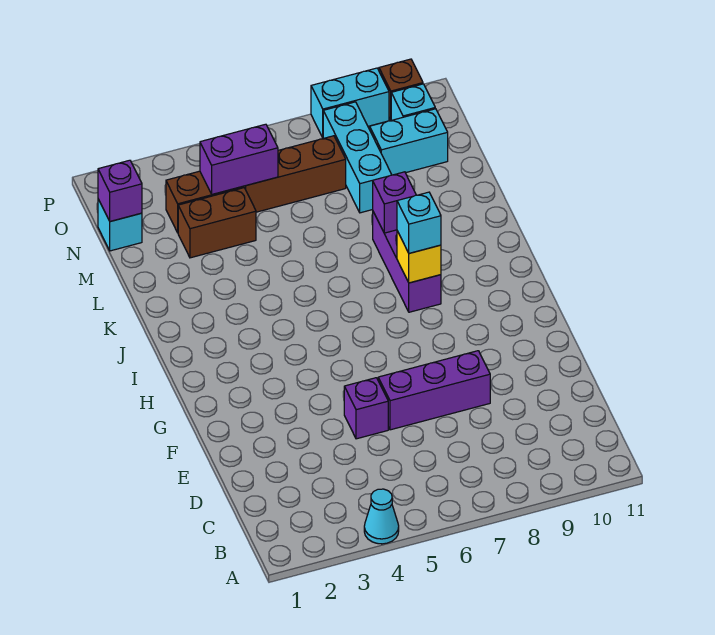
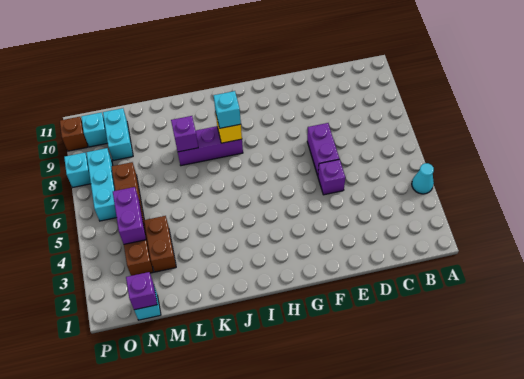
purple brick E6:E8 level 1 -> purple brick E6:E7 level 1
cyan brick M8:O8 level 1 -> cyan brick O6:O8 level 1
cyan brick P8:P9 level 1 -> cyan brick P8 level 1

